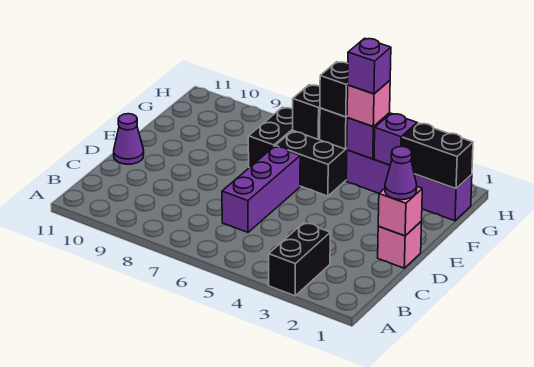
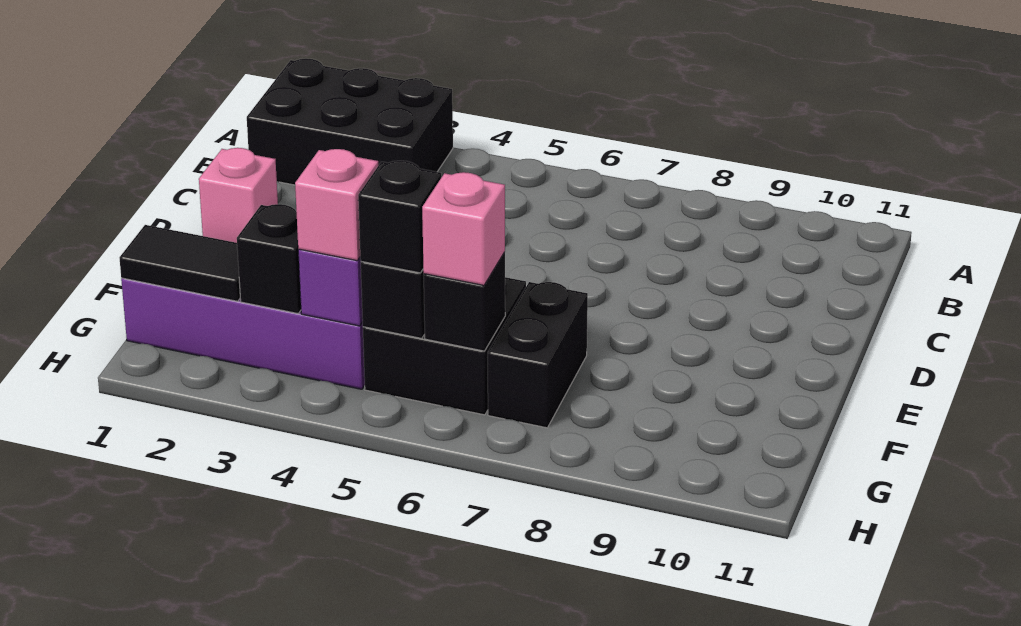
black brick A3:B3 level 1 -> black brick A1:B3 level 1
purple brick C6:E6 level 1 -> none
pink brick D1 level 2 -> pink brick G6 level 3
purple cone D1 level 3 -> none
purple cone D11 level 1 -> none
black brick G1:G2 level 2 -> black tile G1:G2 level 2
purple brick G3 level 2 -> black brick G3 level 2
purple brick G4 level 4 -> none

